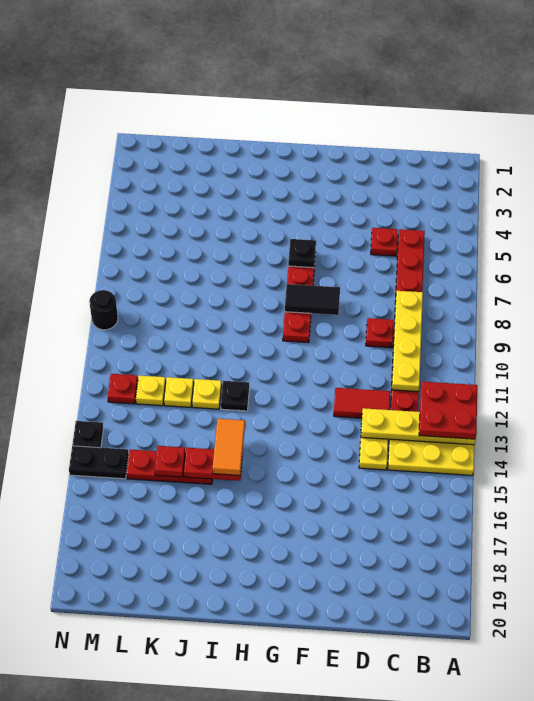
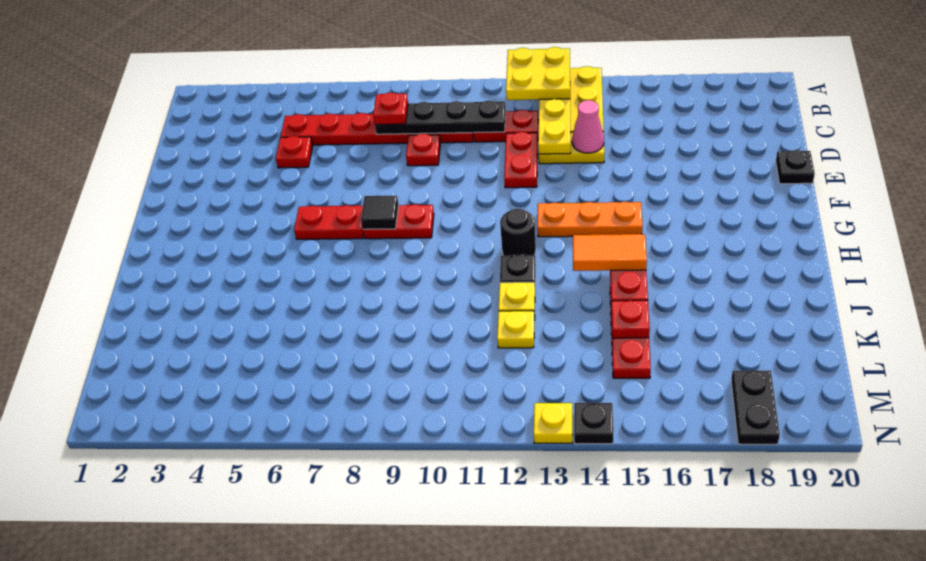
red plate A12:B13 level 3 -> yellow plate A12:B13 level 3
yellow plate C8:C11 level 2 -> black plate C8:C11 level 2
red tile D12:E12 level 1 -> red plate D12:E12 level 1
none -> pink cone D14 level 2
black tile F8:G8 level 2 -> black tile G8 level 2
black plate G6 level 2 -> black plate E20 level 1
none -> orange plate G13:G15 level 1
yellow plate L12 level 1 -> yellow plate N13 level 1
red plate M12 level 1 -> red plate C8 level 3
black plate M15:N15 level 1 -> black plate M18:N18 level 1
black round brick N9 level 1 -> black round brick H12 level 1

